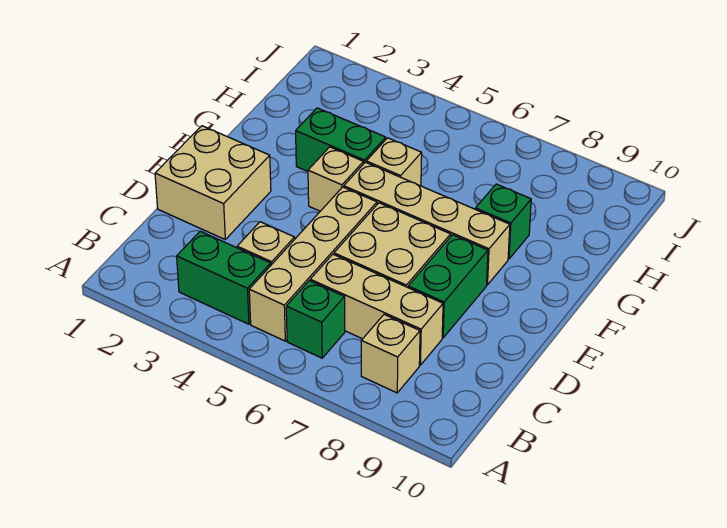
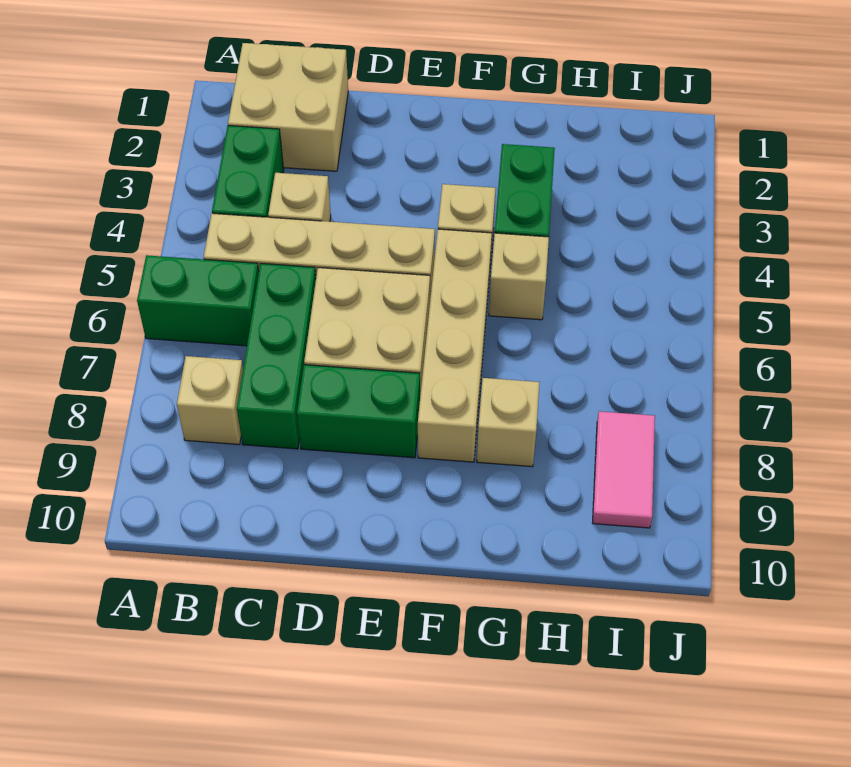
green brick B6 level 1 -> green brick A6:B6 level 1
tan brick C6:C8 level 1 -> green brick C6:C8 level 1
tan brick D1:E2 level 1 -> tan brick B1:C2 level 1
green brick G8 level 1 -> tan brick G8 level 1
none -> pink tile I8:I9 level 1

